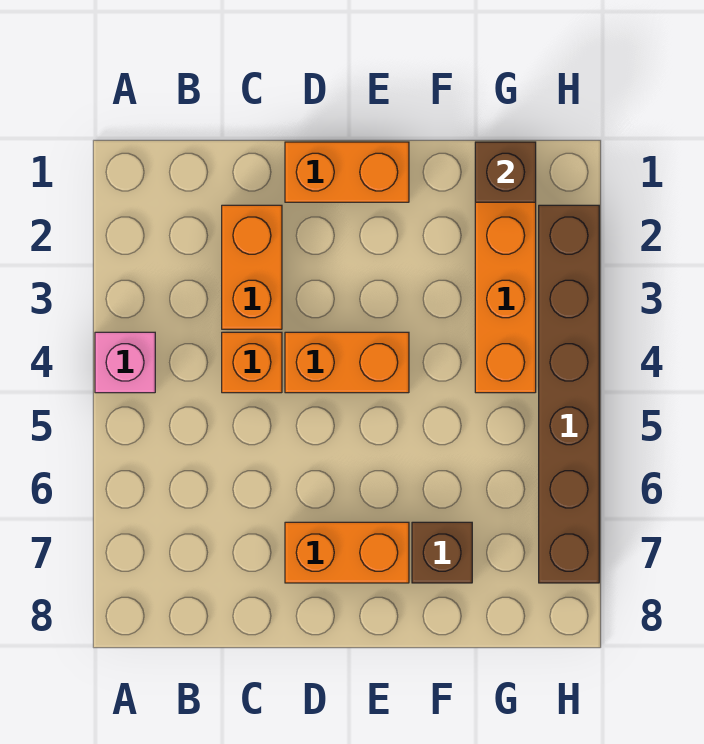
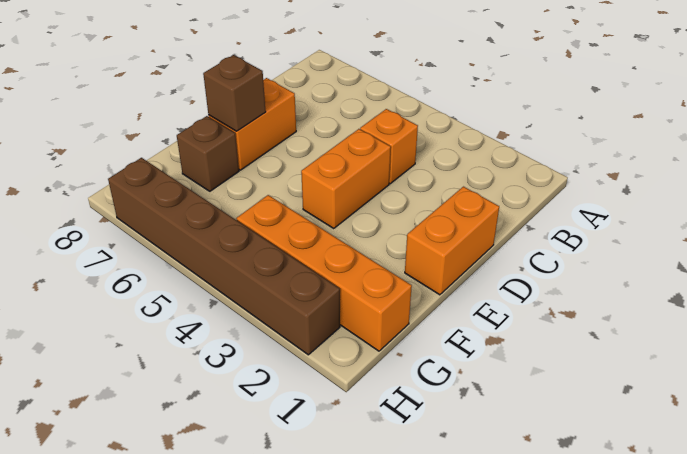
pink brick A4 level 1 -> none
orange brick C2:C3 level 1 -> none
brown brick G1 level 2 -> brown brick E7 level 2

